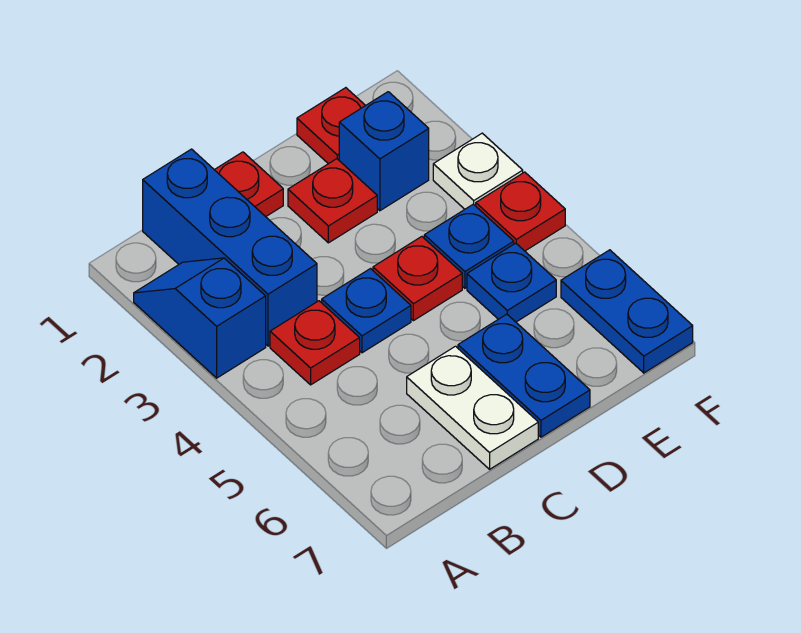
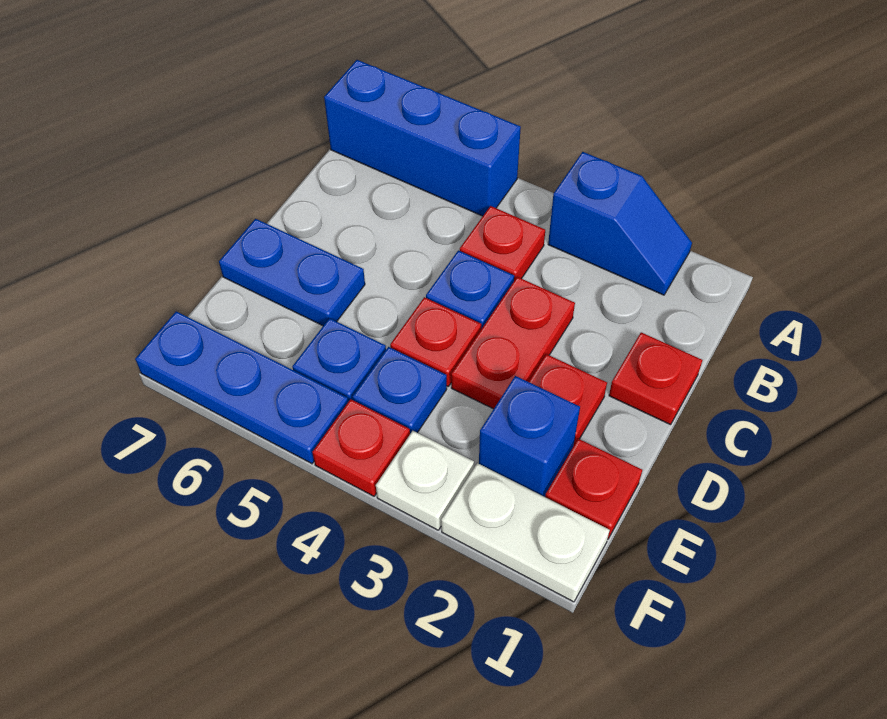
blue brick B1:B3 level 1 -> blue brick A5:A7 level 1
none -> red plate C3:D3 level 1
white plate C6:C7 level 1 -> white plate F1:F2 level 1
blue plate F6:F7 level 1 -> blue plate F5:F7 level 1

